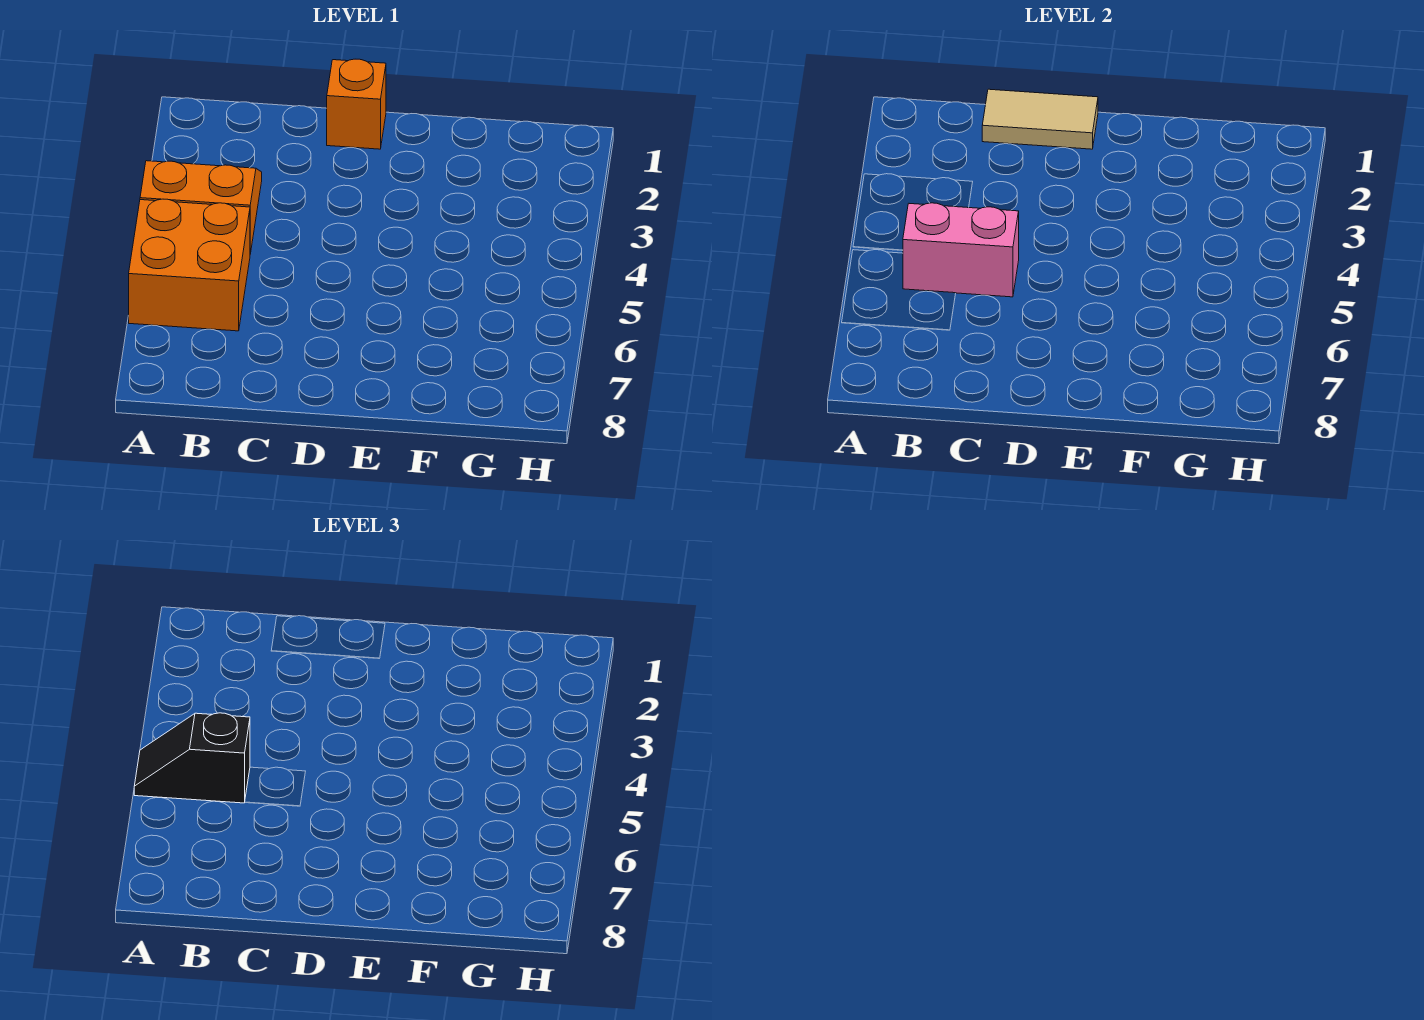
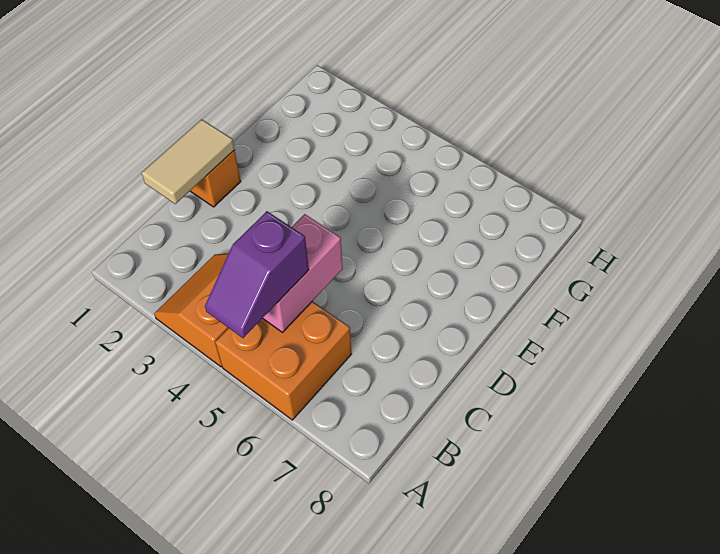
black slope A5:B5 level 3 top B -> purple slope A5:B5 level 3 top B

